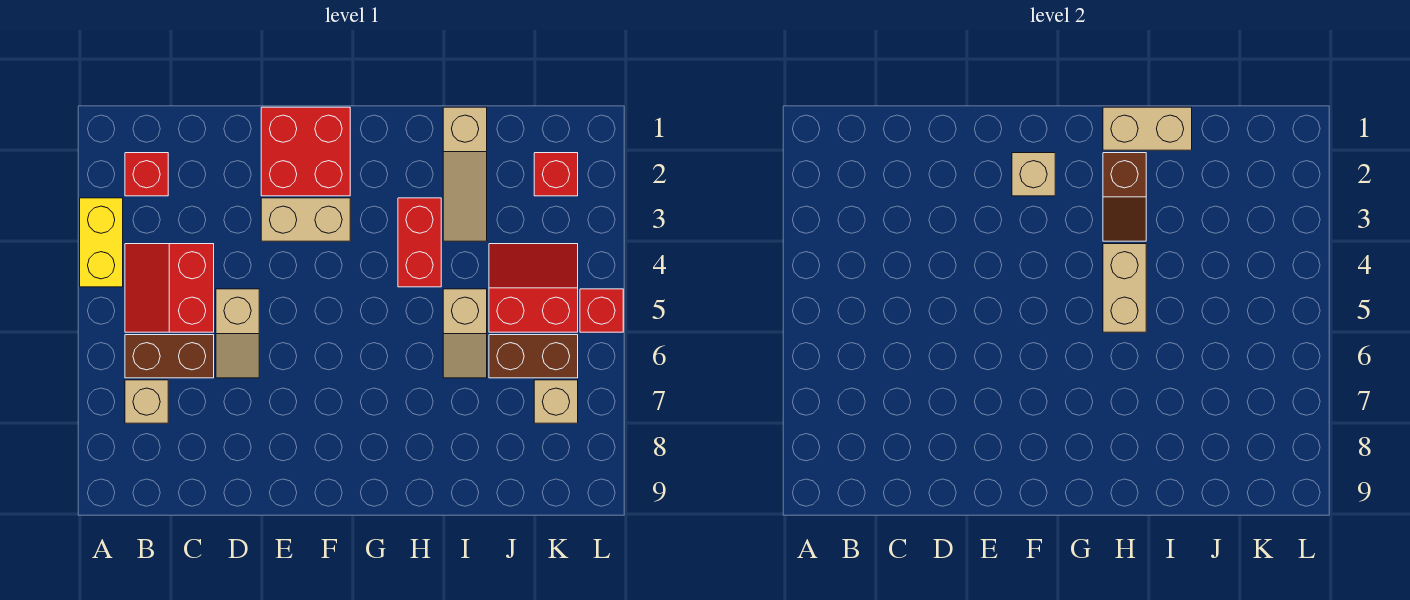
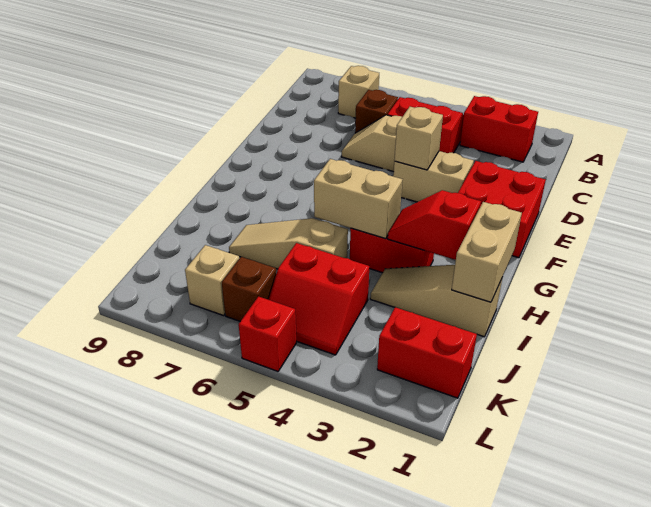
yellow brick A3:A4 level 1 -> none
red brick B2 level 1 -> red brick B2:B3 level 1
brown brick B6:C6 level 1 -> brown brick C6 level 1
tan brick E3:F3 level 1 -> tan brick E3:E4 level 1
tan brick F2 level 2 -> tan brick E4 level 2
brown slope H2:H3 level 2 top 2 -> red slope H2:H3 level 2 top 2
tan slope I5:I6 level 1 top 5 -> tan slope I5:I7 level 1 top 5
red slope J4:K5 level 1 top 5 -> red slope J4:K5 level 1 top J
brown brick J6:K6 level 1 -> brown brick K6 level 1
red brick K2 level 1 -> red brick K1:K2 level 1

